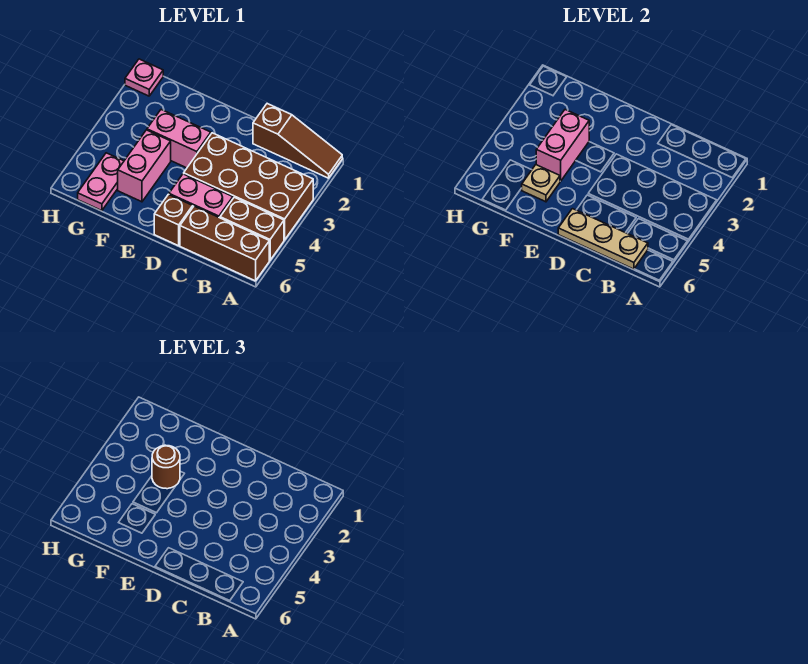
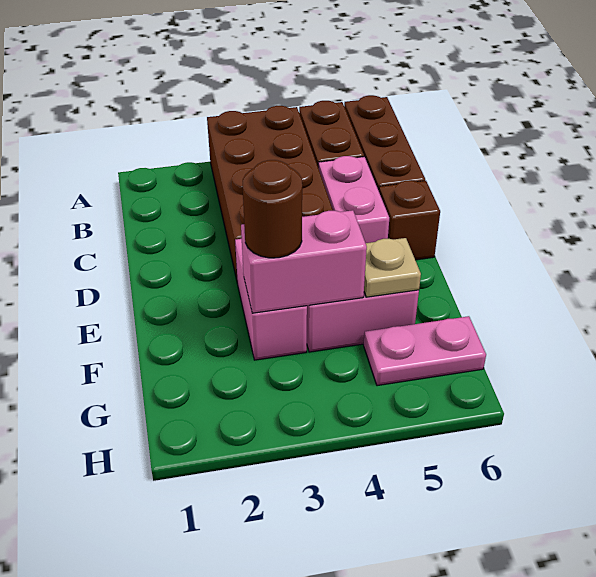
brown slope A1:C1 level 1 top C -> none
tan plate B6:D6 level 2 -> none
pink plate H1 level 1 -> none

